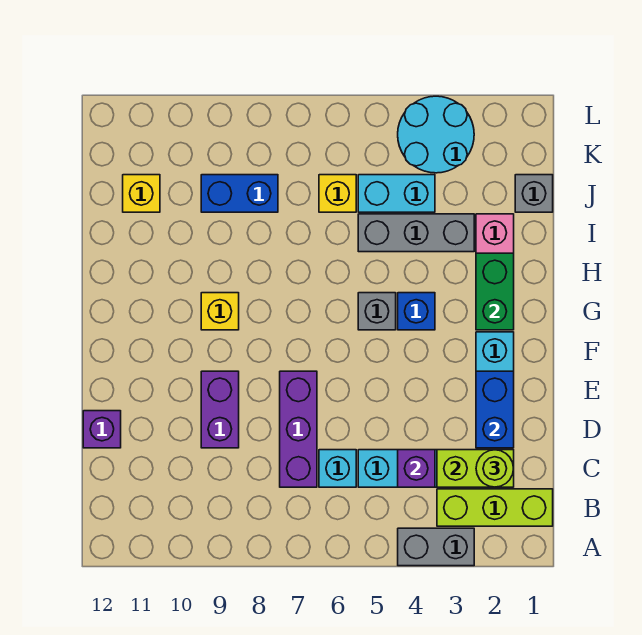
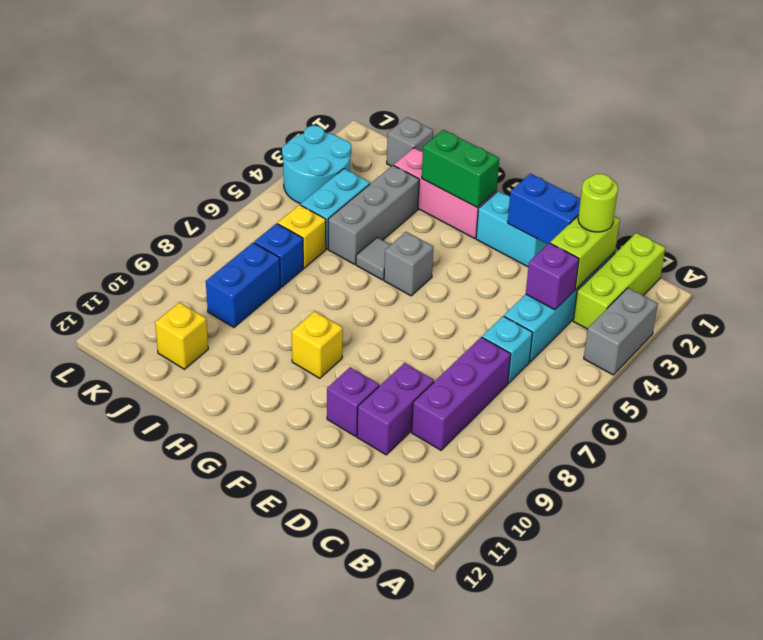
purple brick C7:E7 level 1 -> purple brick C7:C9 level 1
purple brick D9:E9 level 1 -> purple brick D9:D10 level 1
purple brick D12 level 1 -> purple brick E10 level 1
blue brick G4 level 1 -> blue brick J7 level 1
none -> grey tile H5 level 1

